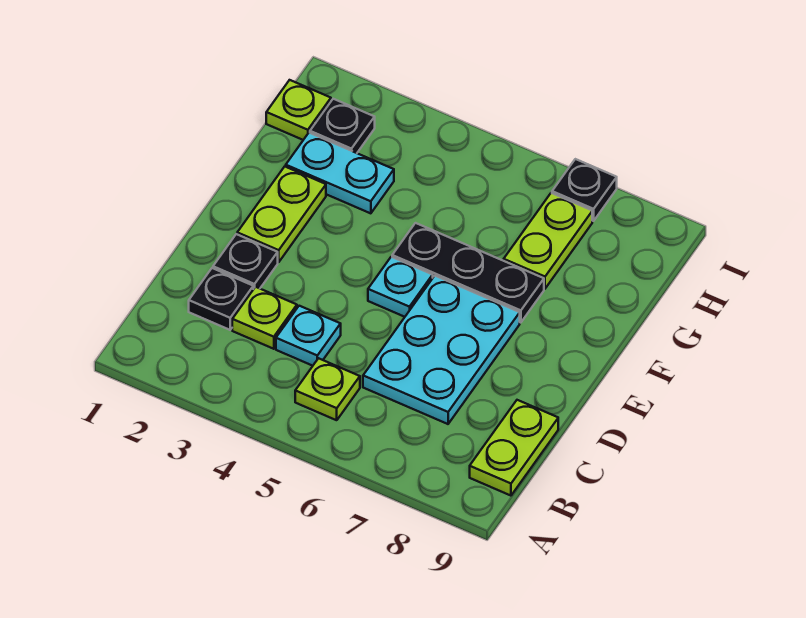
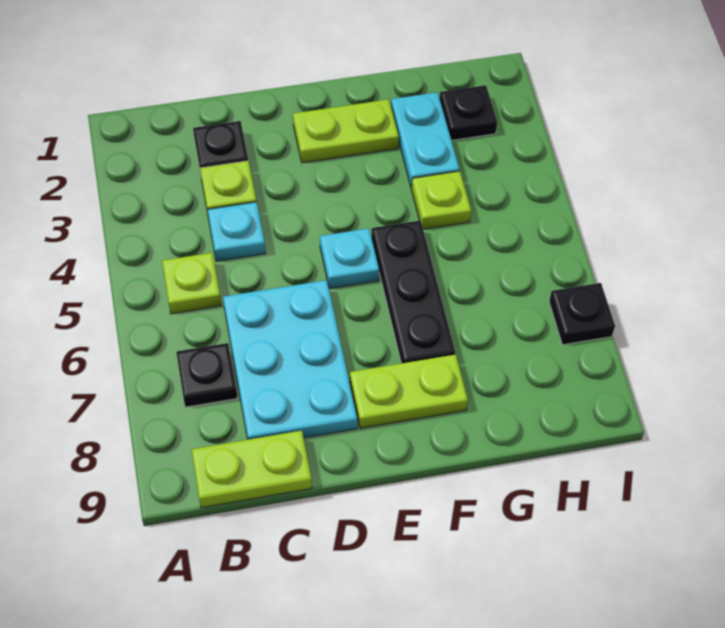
cyan plate C6:E7 level 1 -> cyan plate C6:D8 level 1
black plate D2 level 1 -> black plate B7 level 1
lime plate G7:H7 level 1 -> lime plate E8:F8 level 1
lime plate H1 level 1 -> lime plate G4 level 1

